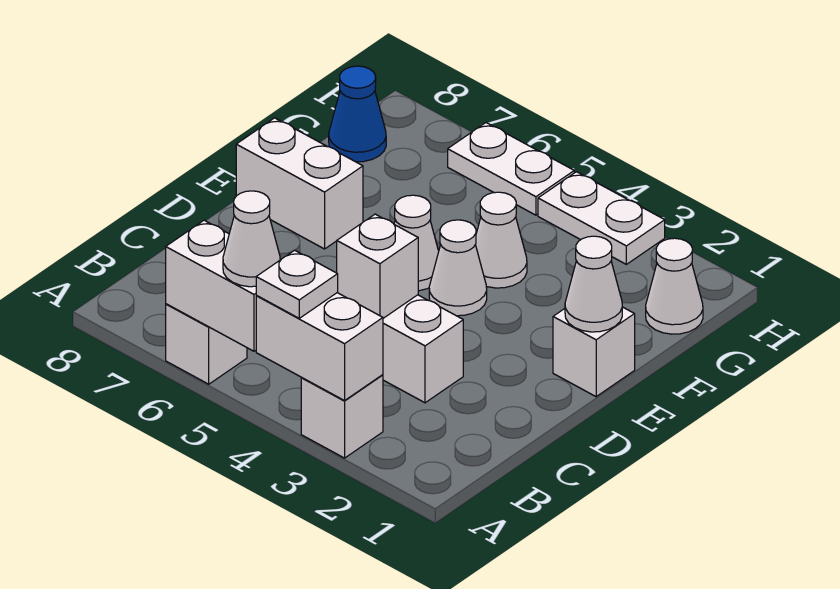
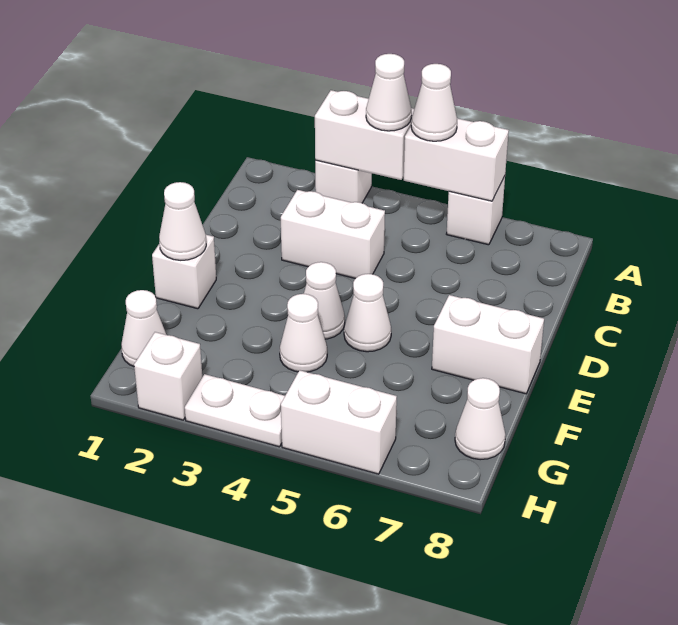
white plate A4 level 3 -> white cone A4 level 3
white brick C4 level 2 -> white brick H2 level 1
blue cone G8 level 1 -> white cone G8 level 1
white plate H5:H6 level 1 -> white brick H5:H6 level 1

